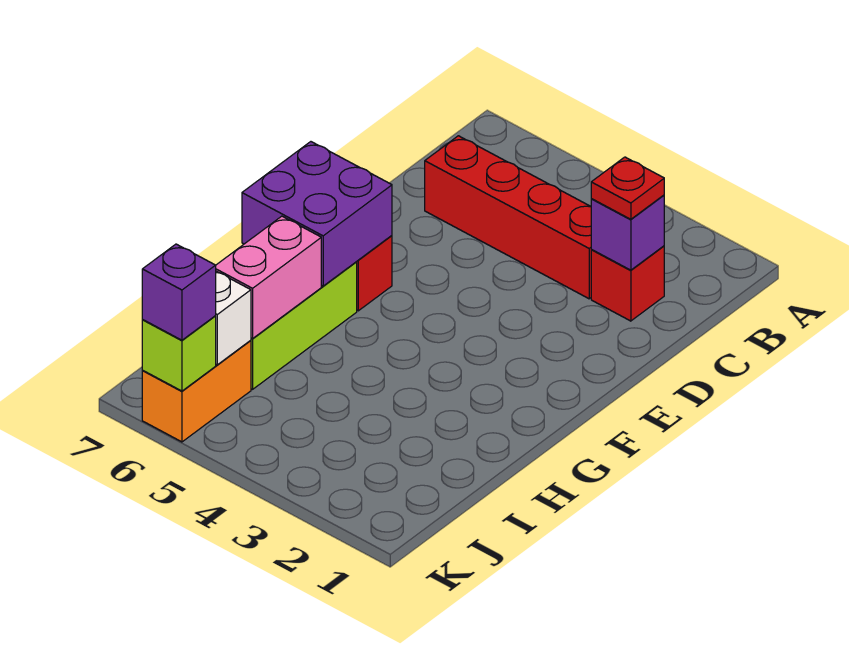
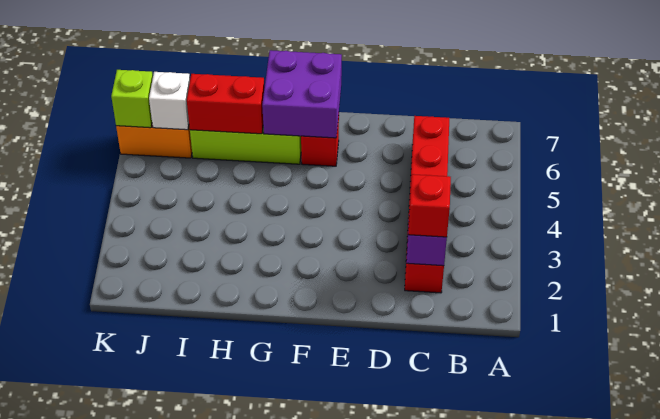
red plate C2 level 3 -> red brick C2 level 3
pink brick H6:I6 level 2 -> red brick H6:I6 level 2
purple brick K6 level 3 -> none

